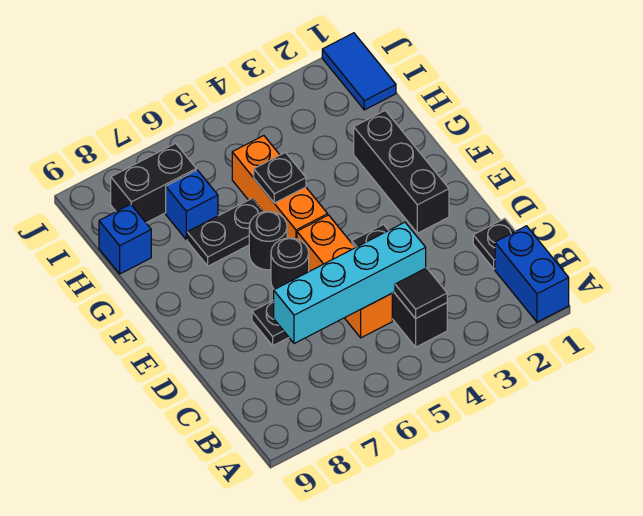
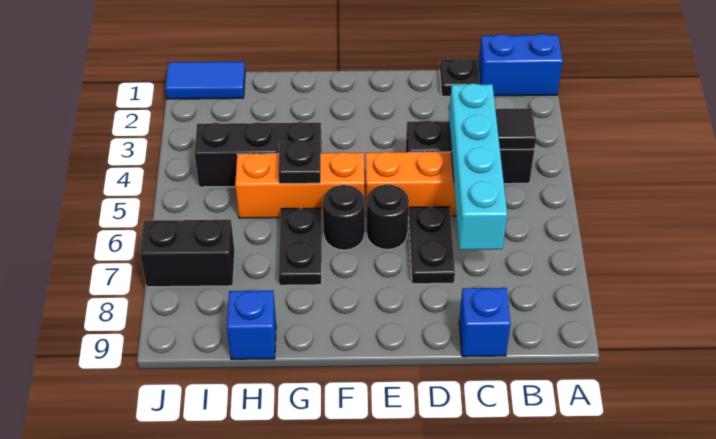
black brick E2:G2 level 1 -> black brick G4:I4 level 1
blue brick H7 level 1 -> blue brick C9 level 1
black brick I7:I8 level 1 -> black brick I7:J7 level 1

